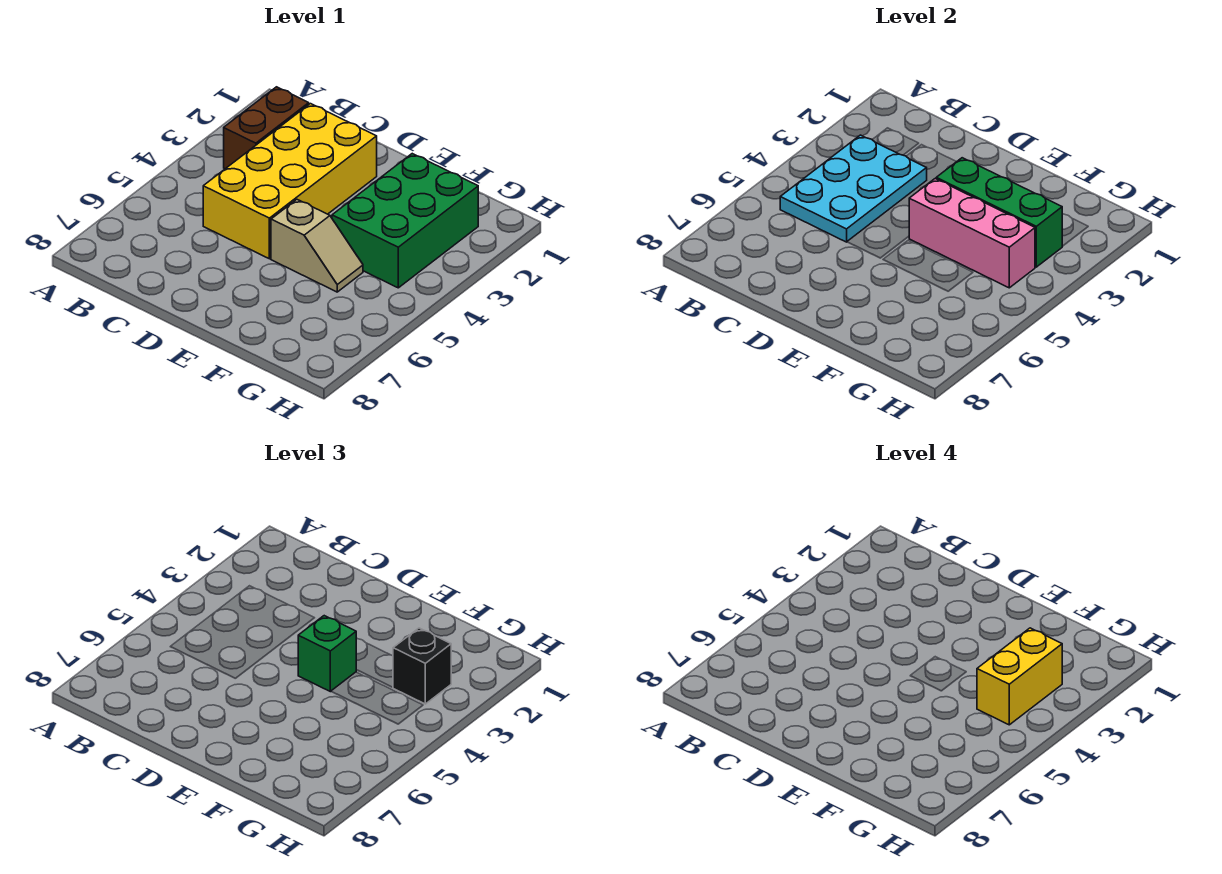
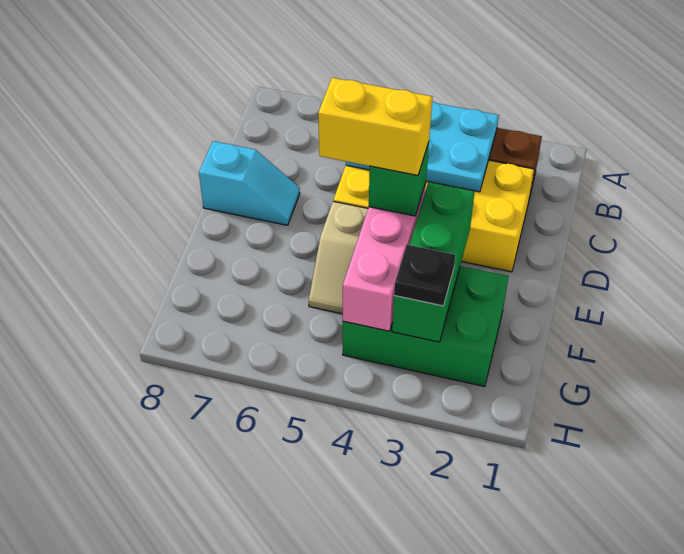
none -> cyan slope D7:D8 level 1 top 8
black brick G3 level 3 -> black plate G3 level 3
yellow brick G3:G4 level 4 -> yellow brick E4:E5 level 4

